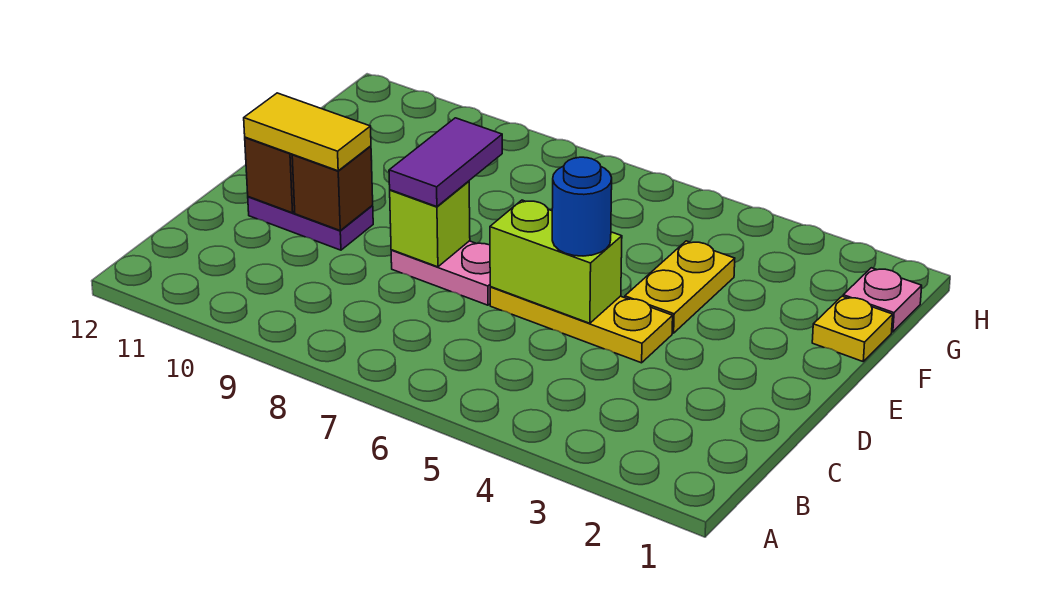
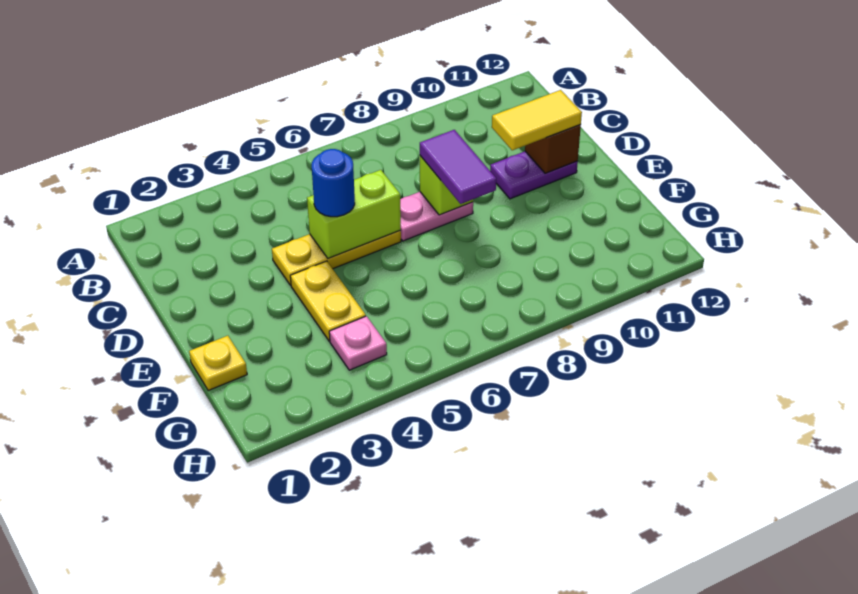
brown brick D10 level 2 -> none
pink plate G1 level 1 -> pink plate G4 level 1

